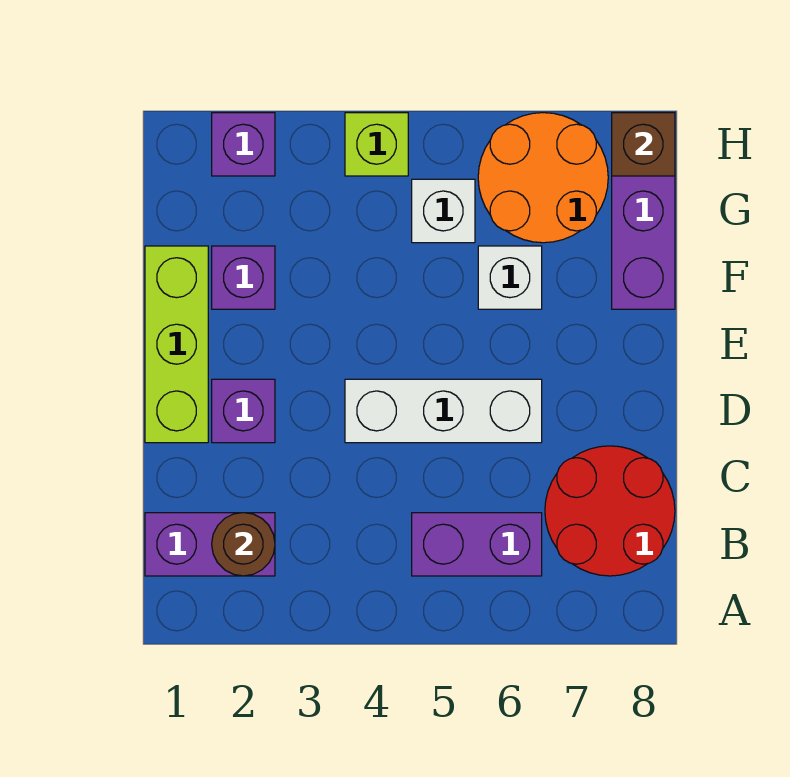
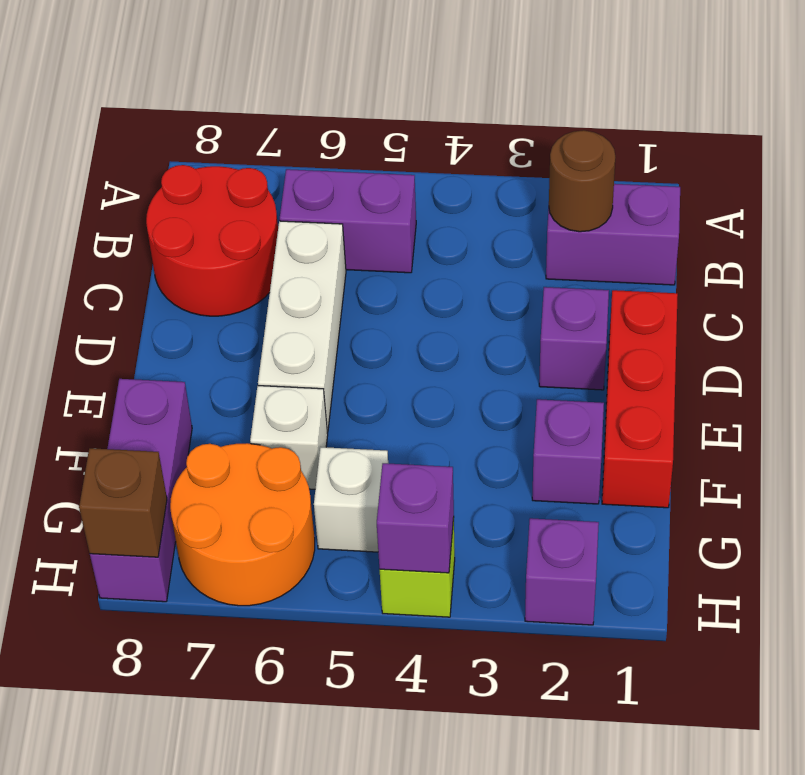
lime brick D1:F1 level 1 -> red brick D1:F1 level 1
white brick D4:D6 level 1 -> white brick C6:E6 level 1
none -> purple brick H4 level 2

